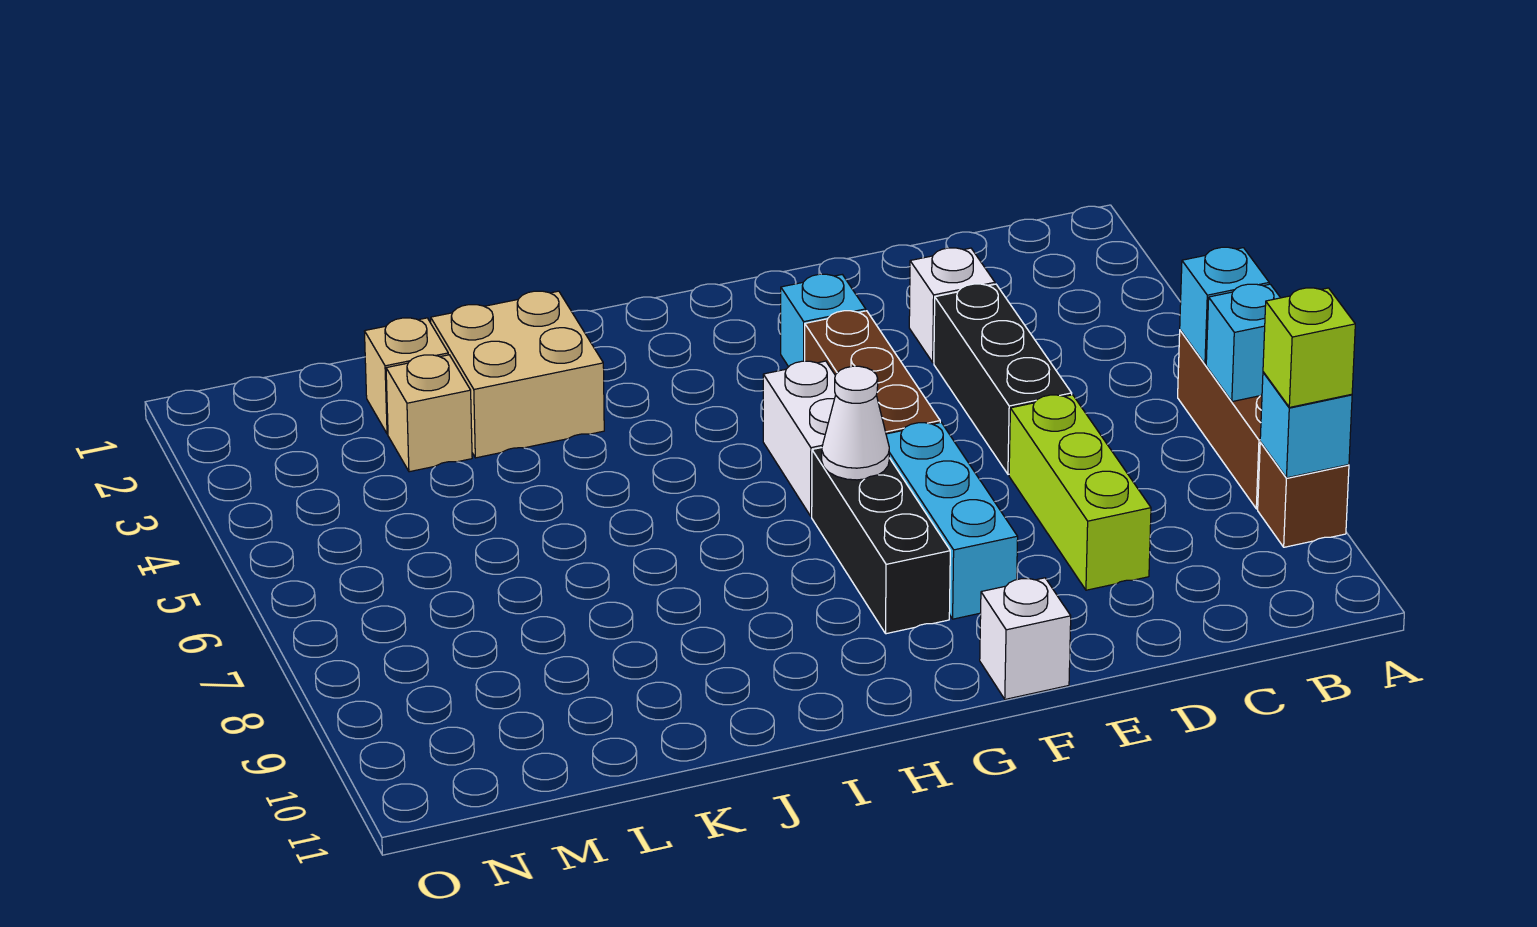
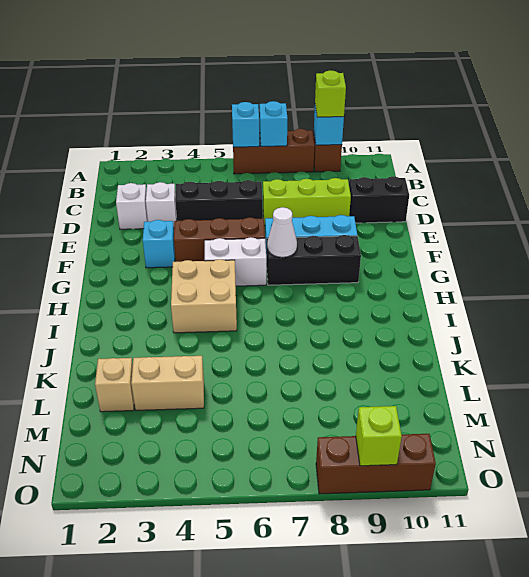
none -> black brick D10:D11 level 1
white brick F11 level 1 -> white brick D2 level 1
tan brick J2:K3 level 1 -> tan brick H4:I5 level 1
tan brick L3 level 1 -> tan brick L3:L4 level 1
none -> brown brick O8:O10 level 1
none -> lime brick O9 level 2

